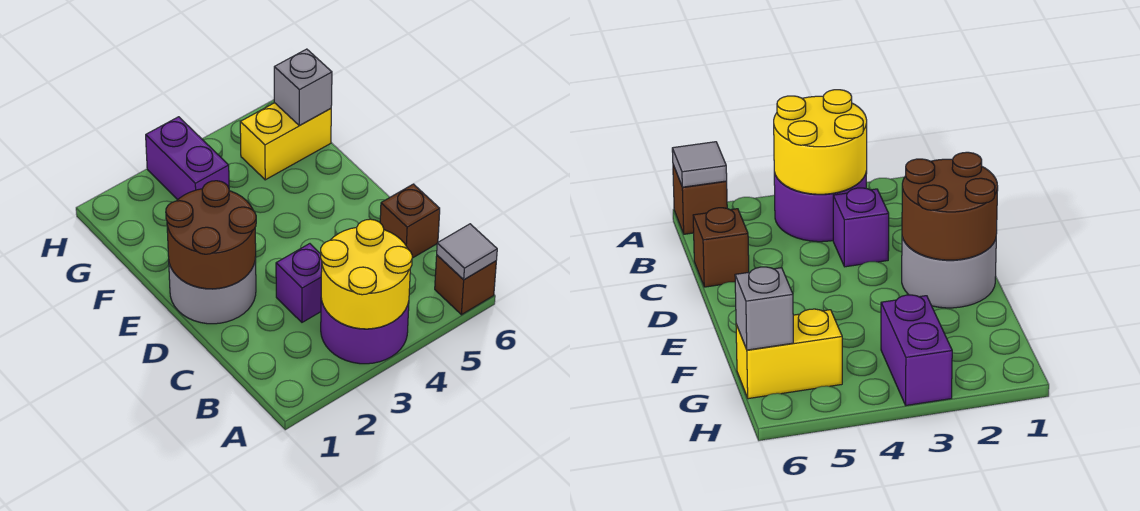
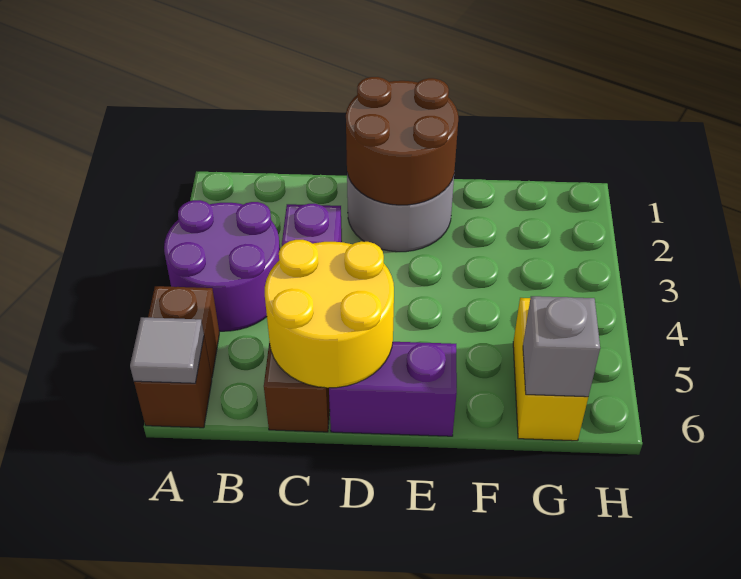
yellow round brick A3:B4 level 2 -> yellow round brick C5:D6 level 2
none -> brown brick A5 level 1
purple brick G3:H3 level 1 -> purple brick D6:E6 level 1

